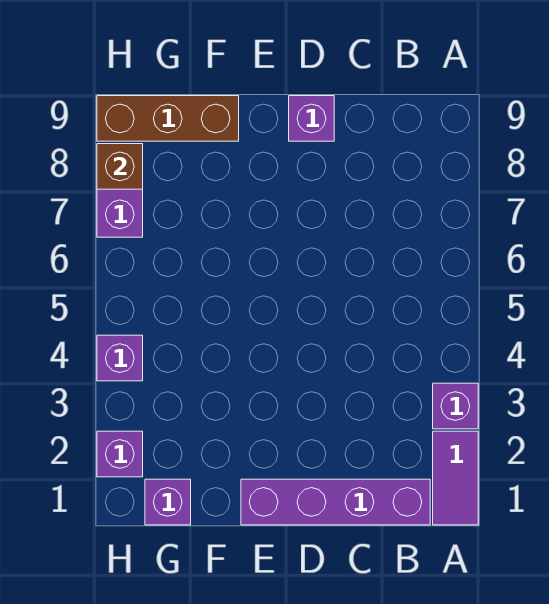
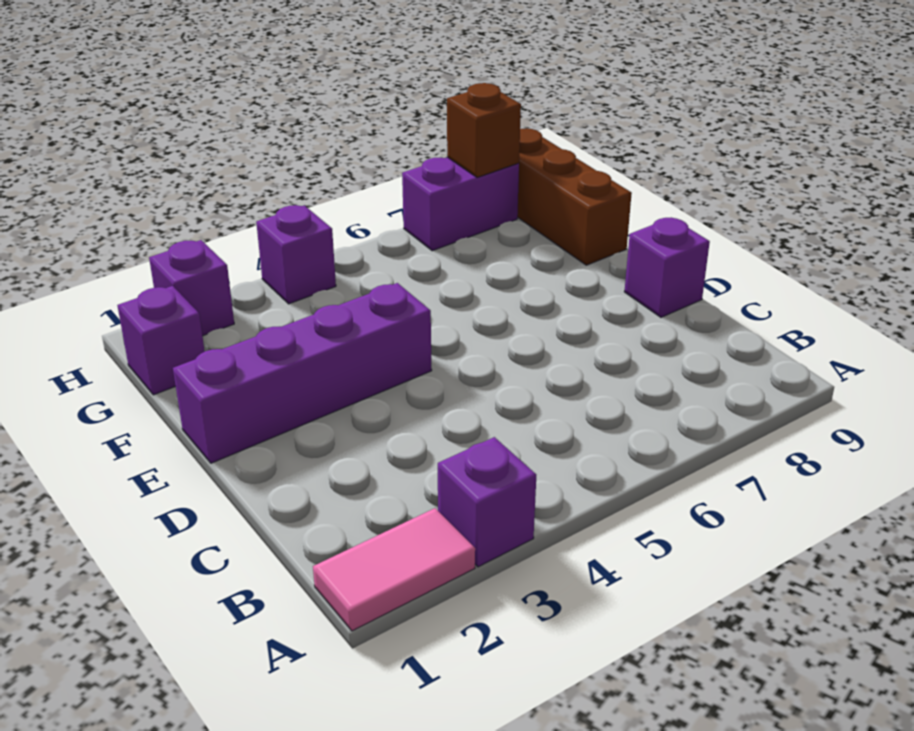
purple tile A1:A2 level 1 -> pink tile A1:A2 level 1
purple brick B1:E1 level 1 -> purple brick E1:E4 level 1

